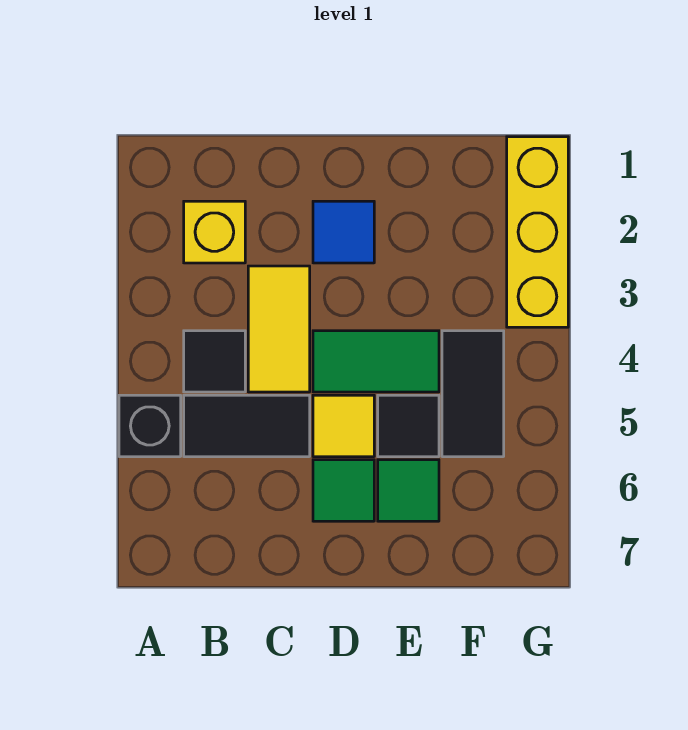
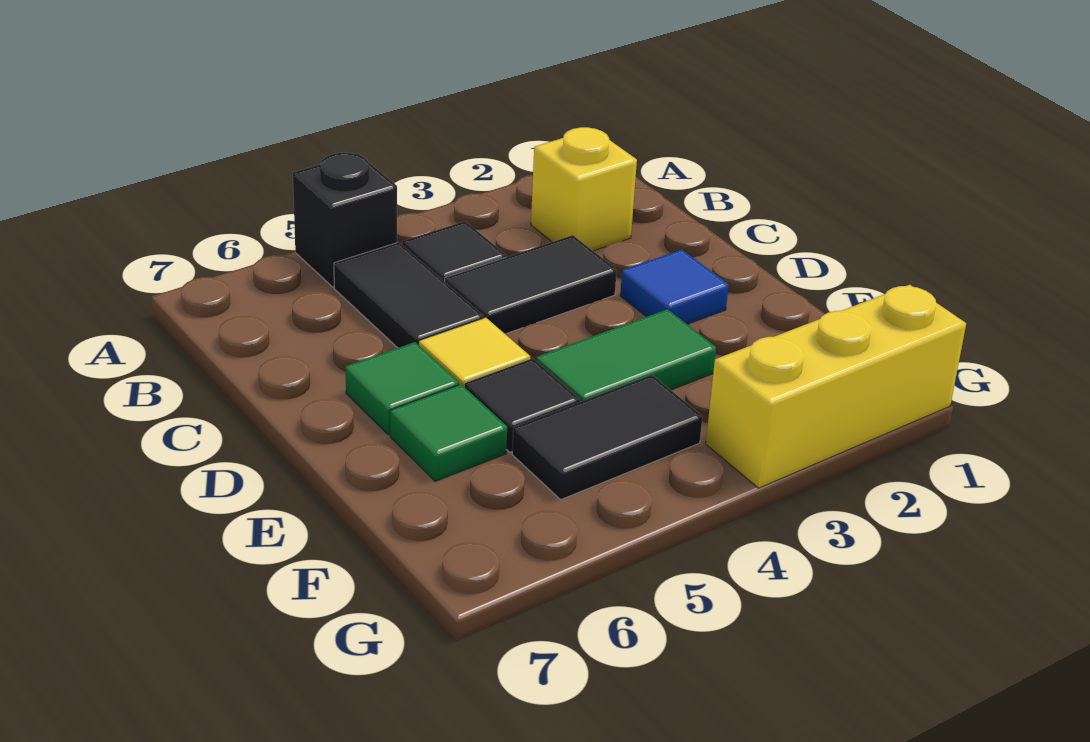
yellow tile C3:C4 level 1 -> black tile C3:C4 level 1
green tile D4:E4 level 1 -> green tile E3:E4 level 1

